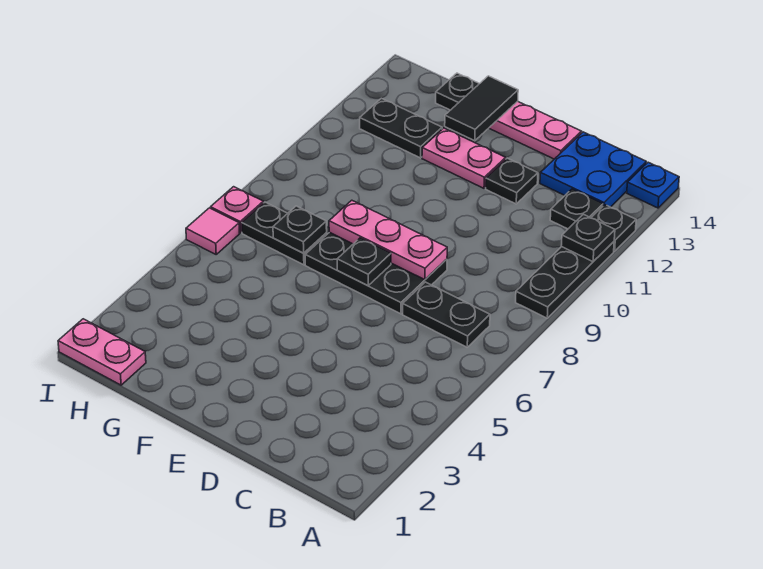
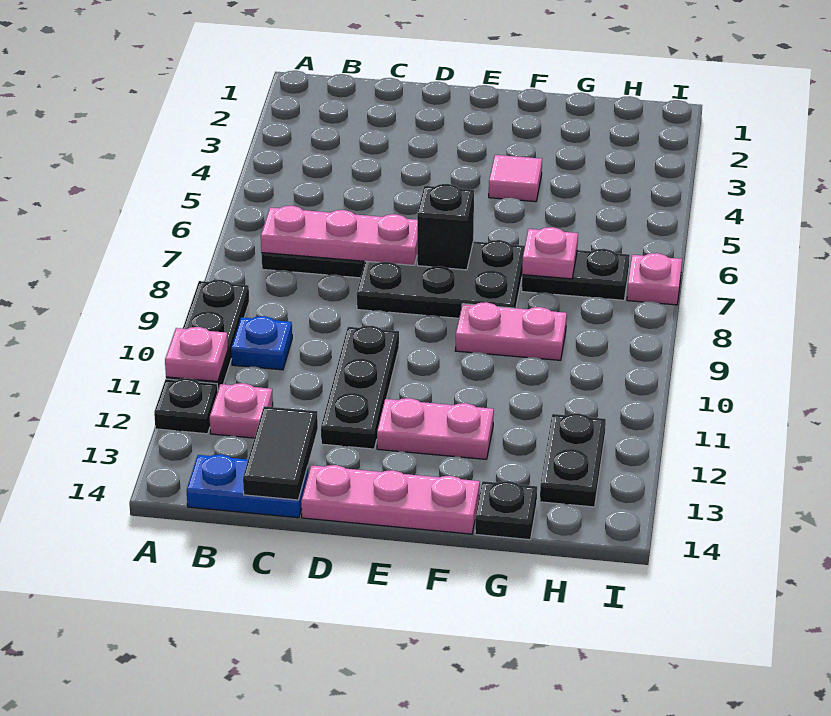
black plate A11 level 2 -> pink plate A11 level 2
blue plate A14 level 1 -> blue plate B10 level 1
black plate B12 level 1 -> pink plate B12 level 1
blue plate B13:C14 level 1 -> blue plate B14:C14 level 1
pink plate D8:F8 level 2 -> pink plate B7:D7 level 2
black plate D12 level 1 -> black plate D10:D12 level 1
black plate E7 level 2 -> black brick E7 level 2
black tile F13:F14 level 2 -> black tile C13:C14 level 2
black plate G7 level 2 -> pink plate G7 level 2
black plate G12:H12 level 1 -> black plate H12:H13 level 1
pink plate H1:I1 level 1 -> pink plate F9:G9 level 1
pink tile I6 level 1 -> pink tile F4 level 1

